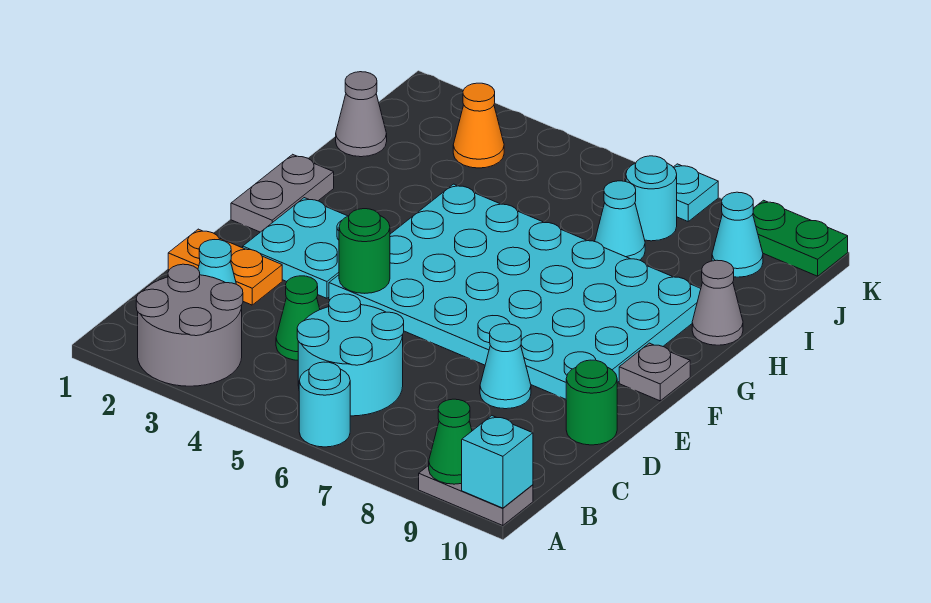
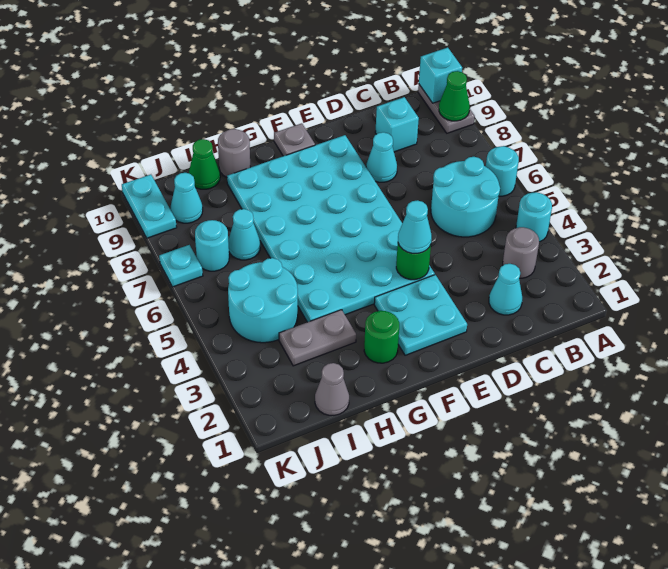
grey round brick A2:B3 level 1 -> grey round brick B3 level 1
none -> cyan round brick A4 level 1
green cone C4 level 1 -> green cone I10 level 1
none -> cyan brick C9 level 1
orange plate D1:D2 level 1 -> none
green round brick D10 level 1 -> green round brick G2 level 1
none -> cyan cone E4 level 3
grey plate F1:G1 level 1 -> grey plate H3:I3 level 1
grey cone H10 level 1 -> grey round brick H10 level 1
none -> cyan round brick I4:J5 level 1
orange cone J3 level 1 -> none
green plate K9:K10 level 1 -> cyan plate K9:K10 level 1

